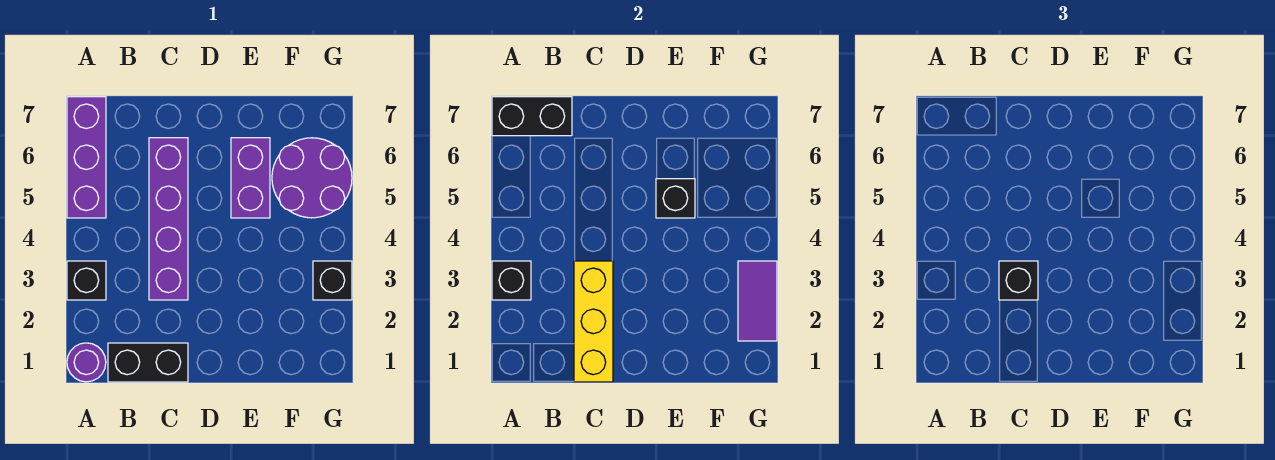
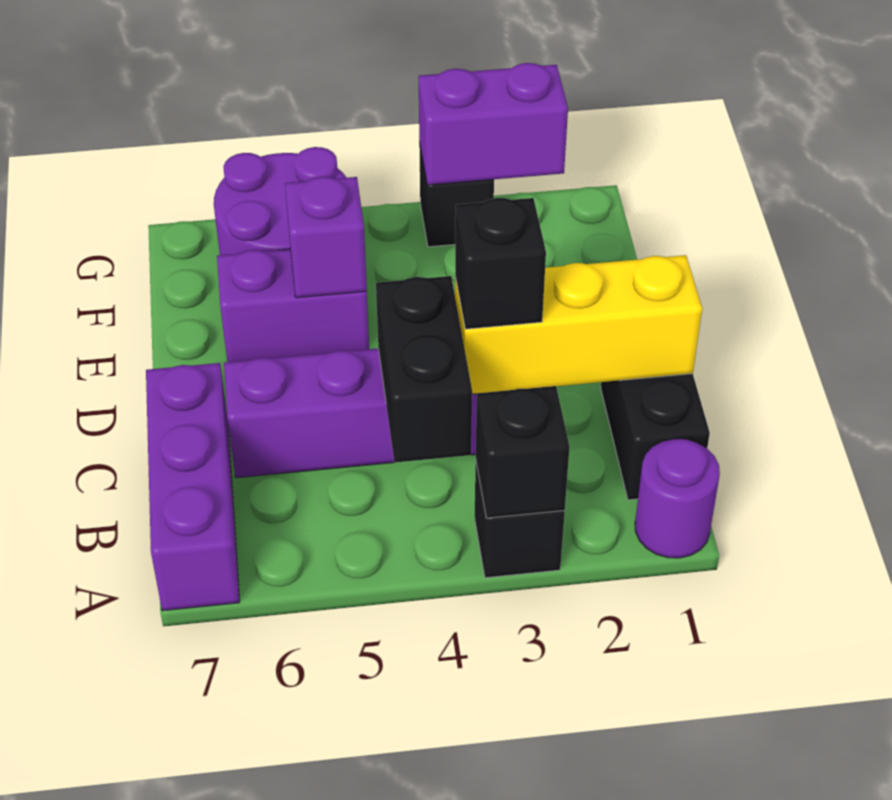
purple brick A5:A7 level 1 -> purple brick A7:C7 level 1
black brick A7:B7 level 2 -> black brick B4:C4 level 2
black brick E5 level 2 -> purple brick E5 level 2
purple tile G2:G3 level 2 -> purple brick G2:G3 level 2

